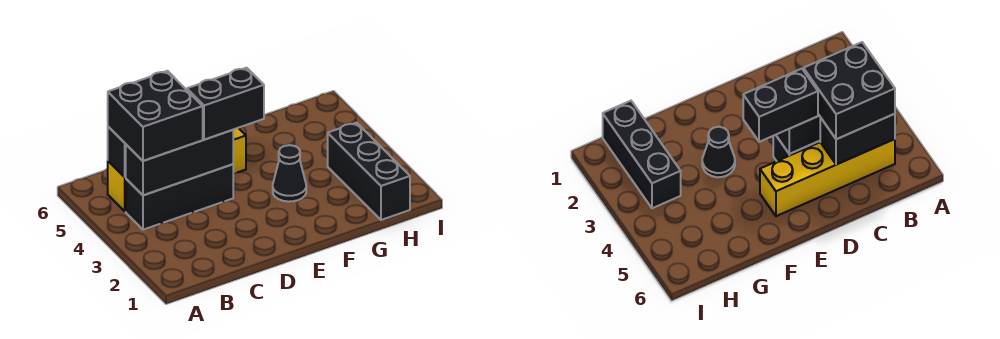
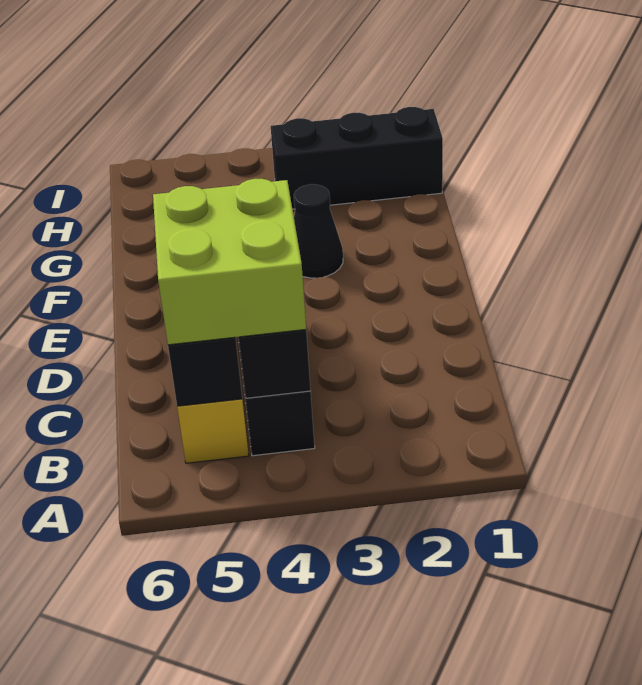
black brick B4:C5 level 3 -> lime brick B4:C5 level 3
black brick D4:E4 level 3 -> none

